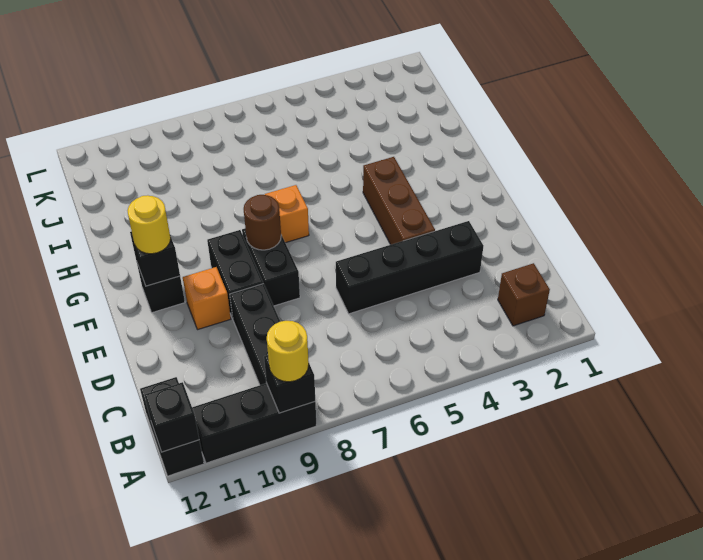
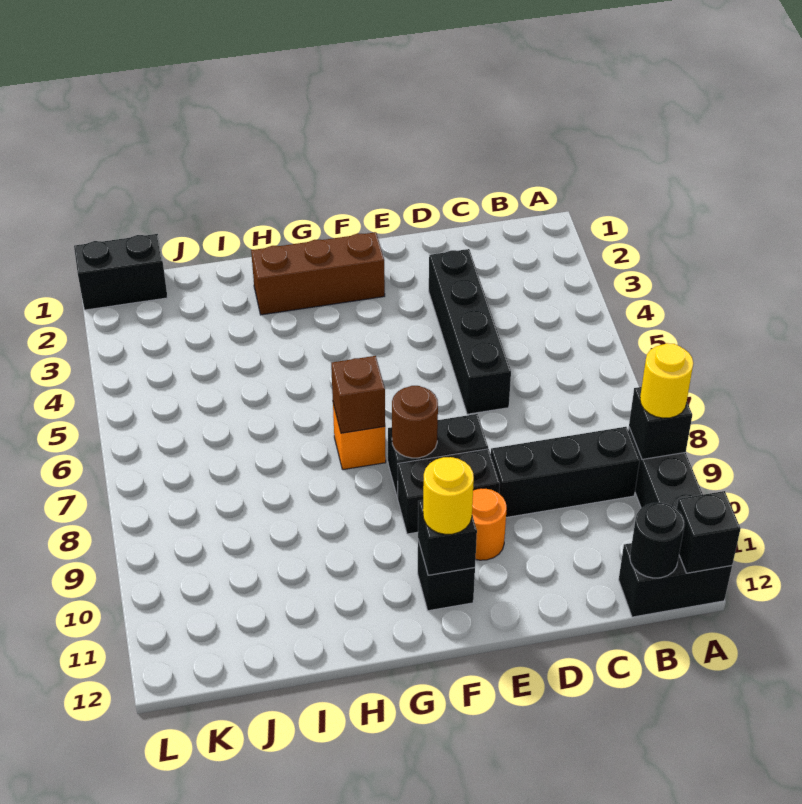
brown brick B2 level 1 -> brown brick G7 level 2
none -> black round brick B12 level 2
brown brick E4:G4 level 1 -> brown brick F2:H2 level 1
orange brick E10 level 1 -> orange round brick E10 level 1
none -> black brick K1:L1 level 1

